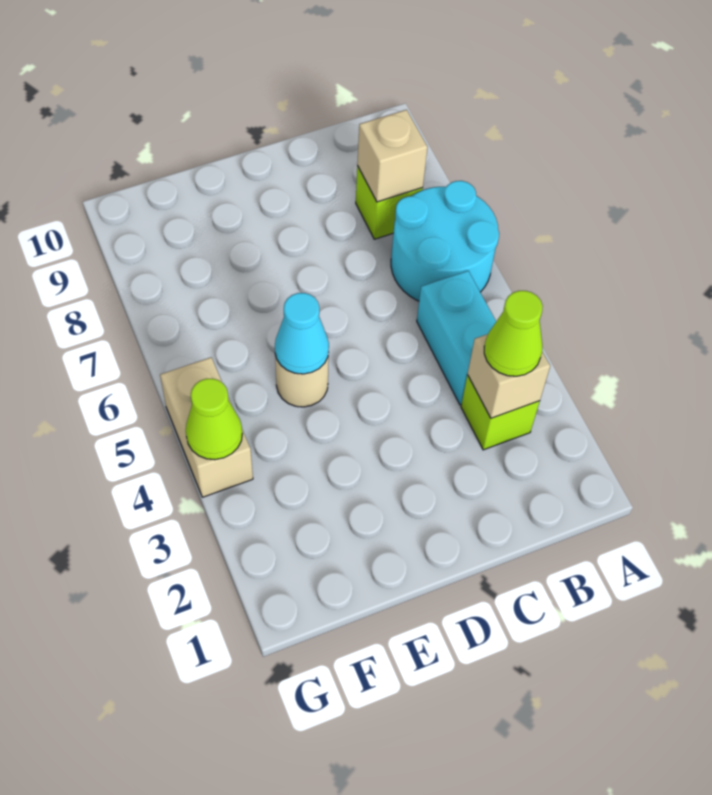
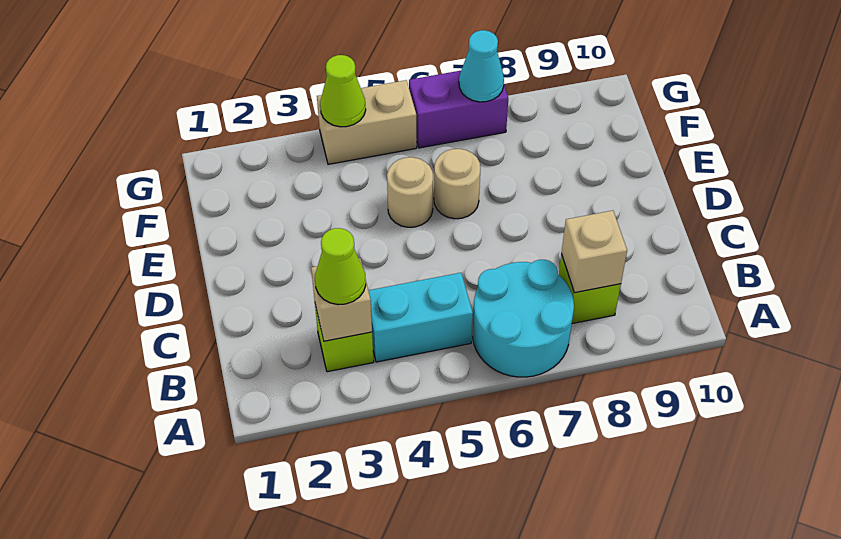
cyan cone E5 level 2 -> cyan cone G7 level 2
none -> tan round brick E6 level 1
none -> purple brick G6:G7 level 1

